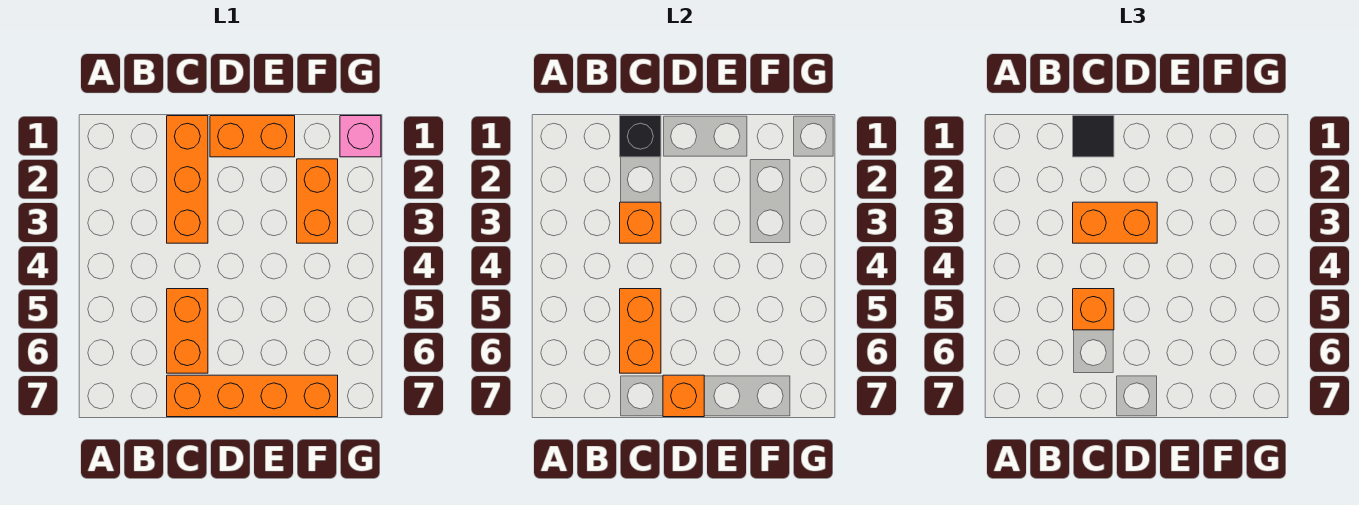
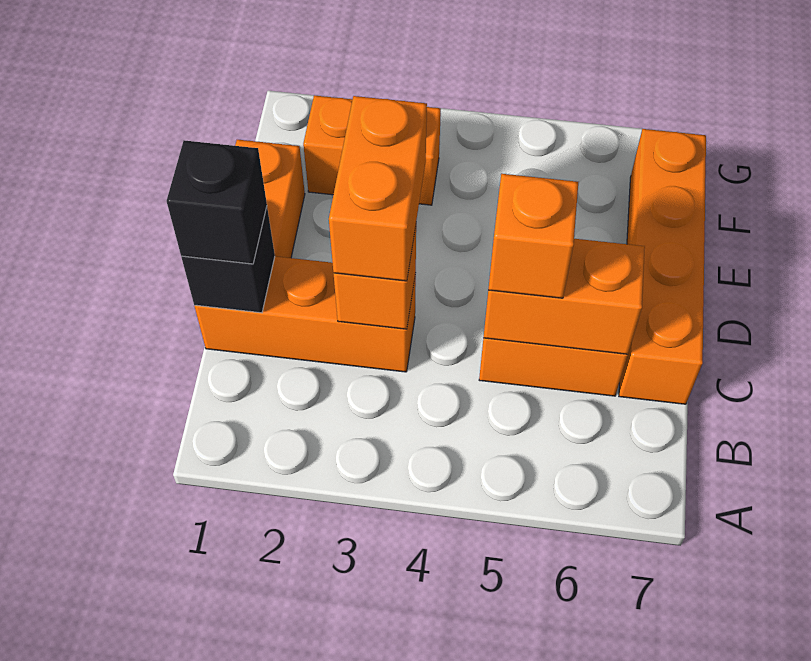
black tile C1 level 3 -> black brick C1 level 3
orange brick D7 level 2 -> none
pink brick G1 level 1 -> none

